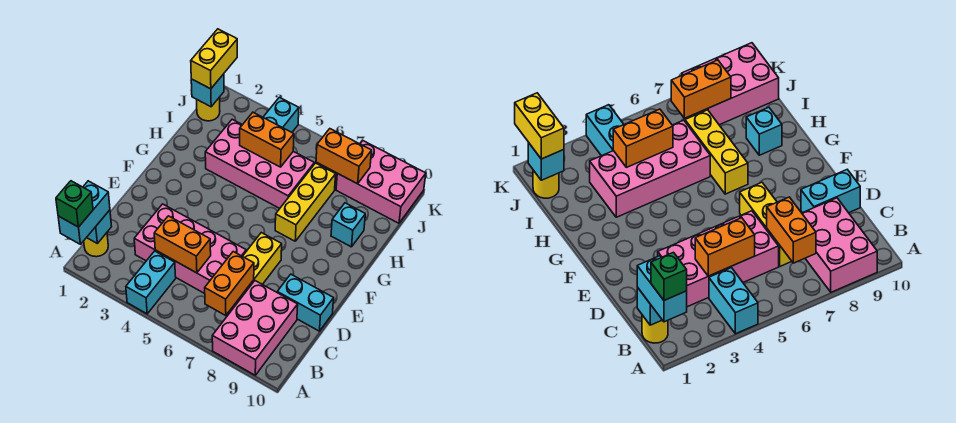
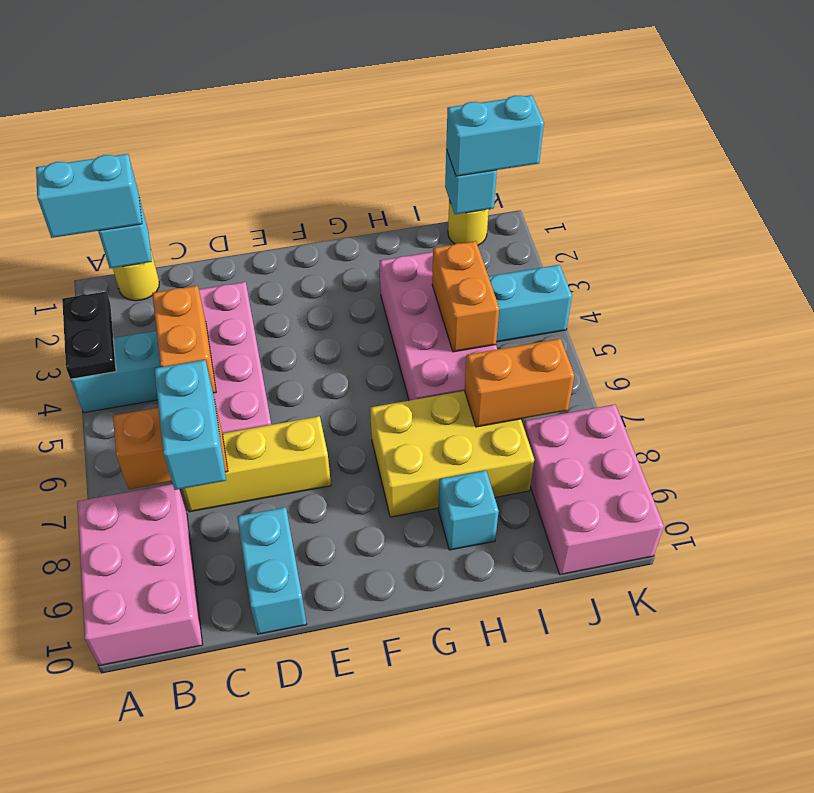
green brick A1 level 4 -> none
none -> black plate A3:A4 level 2
pink brick A8:C9 level 1 -> pink brick A8:B10 level 1
none -> cyan brick C7:C8 level 3
yellow brick G7:I7 level 1 -> yellow brick G7:I8 level 1
yellow brick J1:K1 level 3 -> cyan brick J1:K1 level 3
orange brick J7:J8 level 2 -> orange brick I7:J7 level 2

